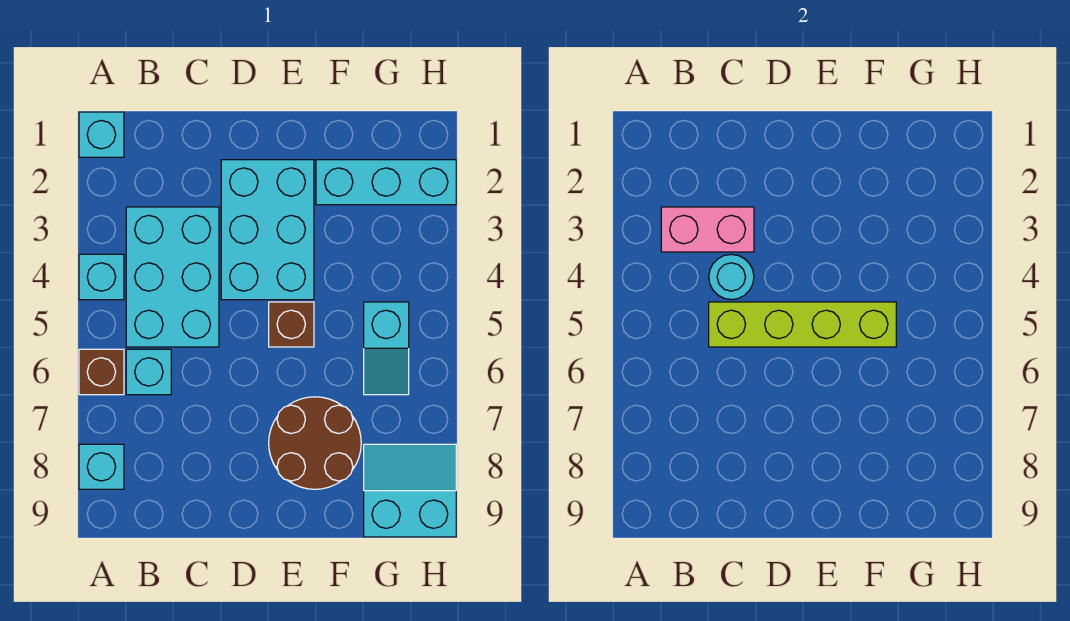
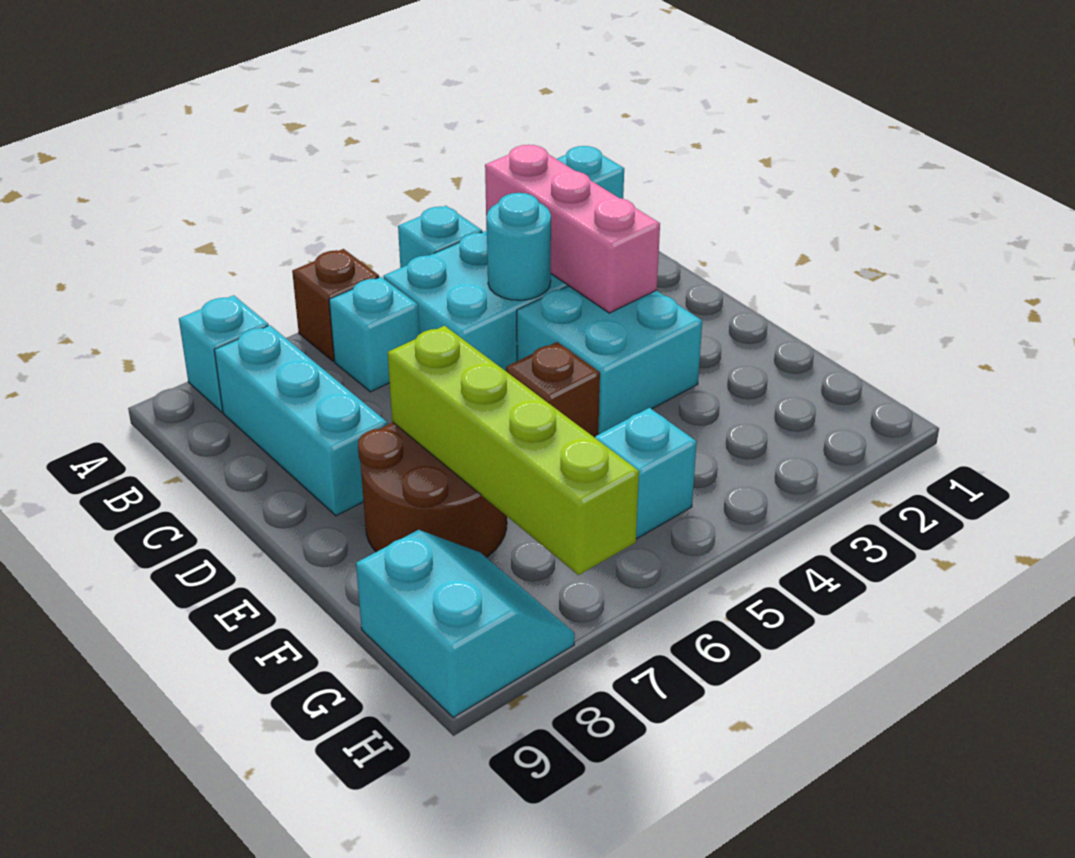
pink brick B3:C3 level 2 -> pink brick B3:D3 level 2
lime brick C5:F5 level 2 -> lime brick E7:H7 level 2
cyan brick D2:E4 level 1 -> cyan brick D3:E4 level 1
cyan brick F2:H2 level 1 -> cyan brick B8:D8 level 1

